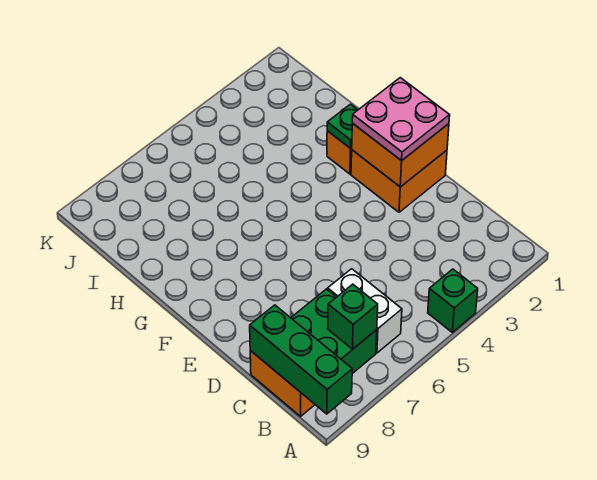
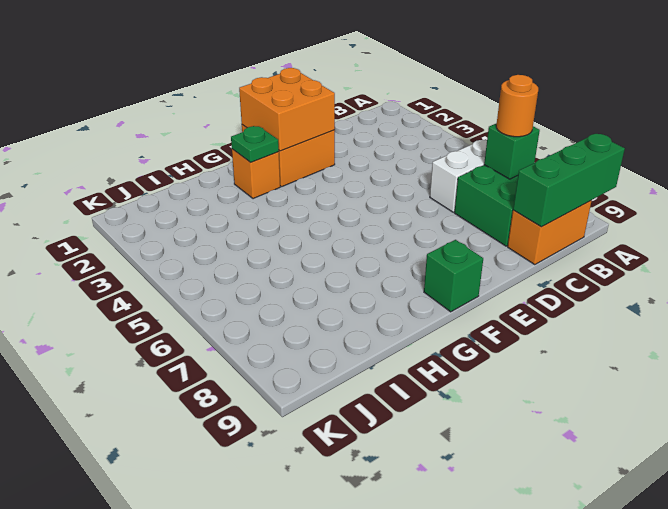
green brick A4 level 1 -> green brick F9 level 1
none -> orange round brick B7 level 3
pink plate E1:F2 level 3 -> none

